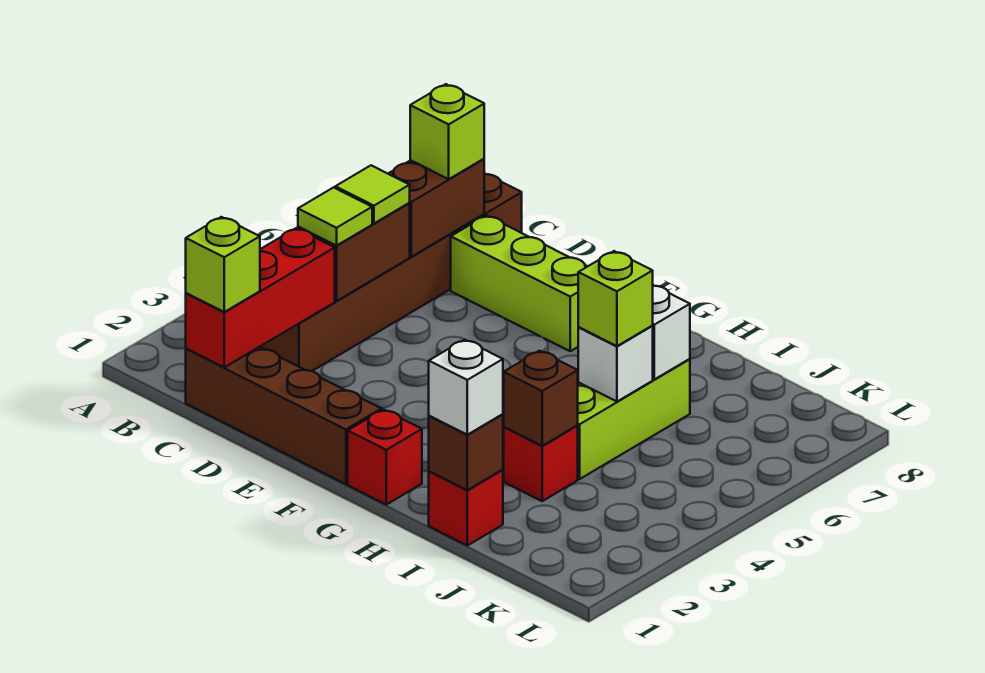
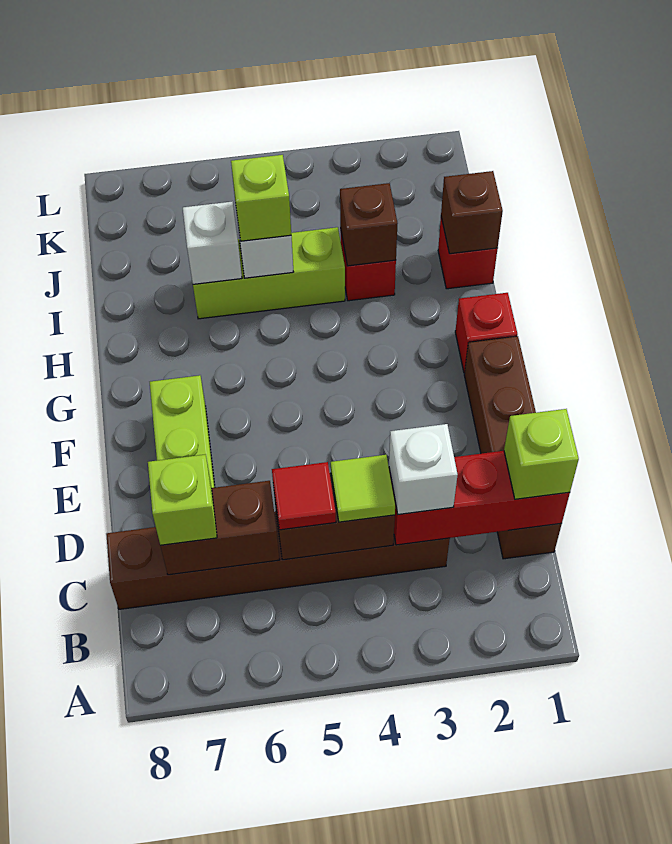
lime tile C5 level 3 -> red tile C5 level 3
white brick I1 level 3 -> white brick C3 level 3

